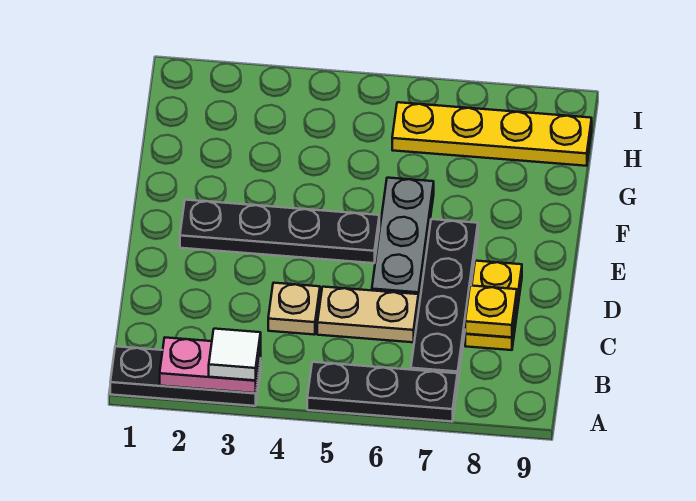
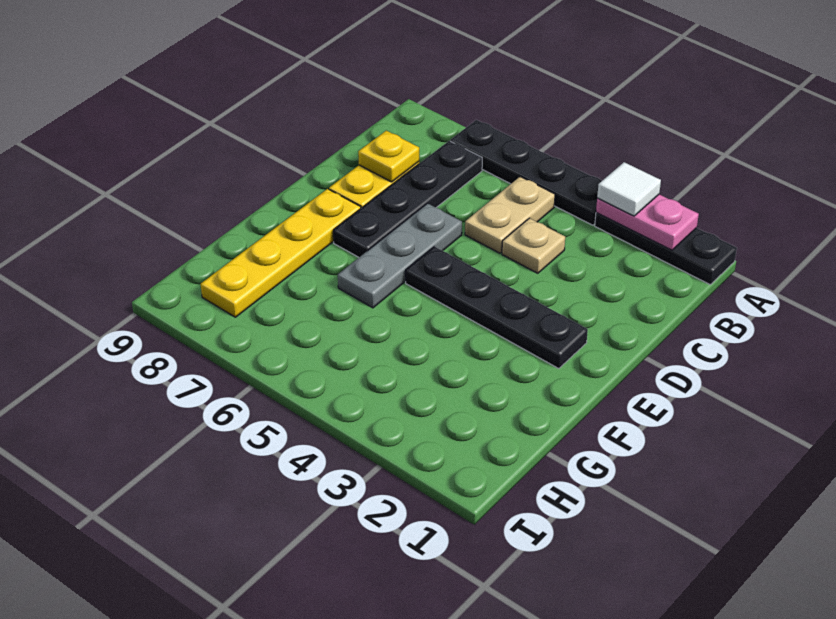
black plate A5:A7 level 1 -> black plate A4:A7 level 1
tan plate C5:C6 level 1 -> tan plate B5:C5 level 1
yellow plate H6:H9 level 1 -> yellow plate E8:H8 level 1

